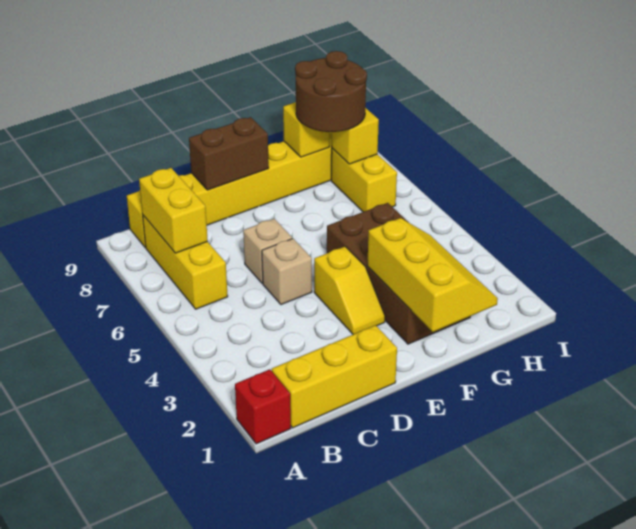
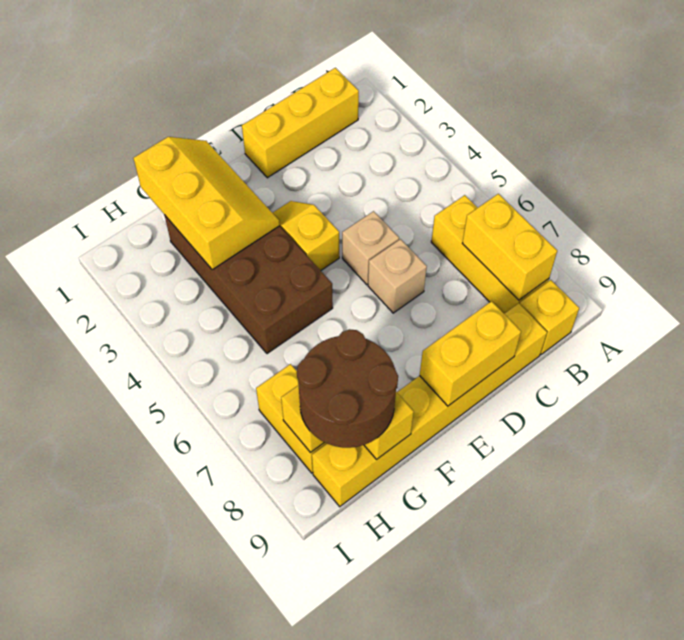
red brick A1 level 1 -> none
brown brick D9:E9 level 2 -> yellow brick D9:E9 level 2
yellow slope F1:G3 level 2 top F -> yellow slope F1:G3 level 2 top G

